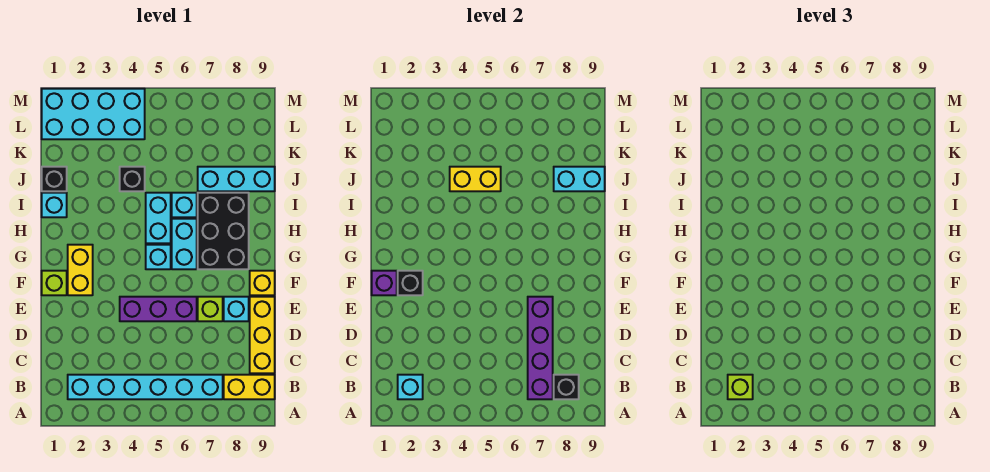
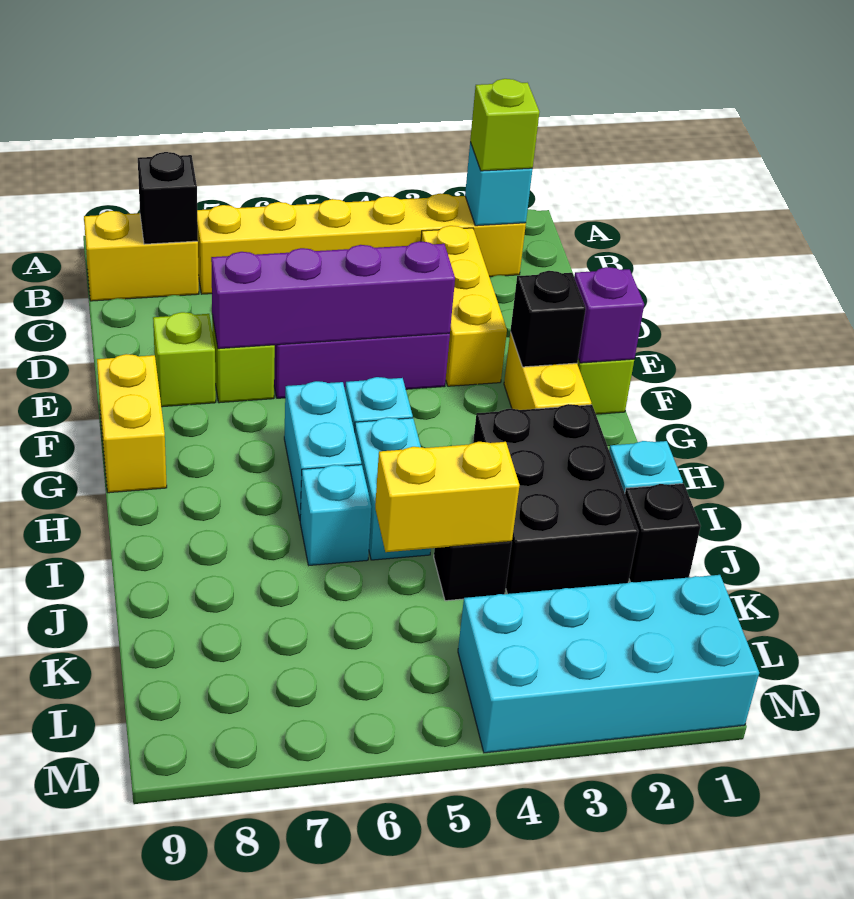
cyan brick B2:B7 level 1 -> yellow brick B2:B7 level 1
purple brick B7:E7 level 2 -> purple brick E4:E7 level 2
yellow brick C9:E9 level 1 -> yellow brick C3:E3 level 1
cyan brick E8 level 1 -> lime brick E8 level 1
yellow brick F9 level 1 -> yellow brick F9:G9 level 1
black brick G7:I8 level 1 -> black brick H2:J3 level 1
cyan brick J7:J9 level 1 -> none
cyan brick J8:J9 level 2 -> none

